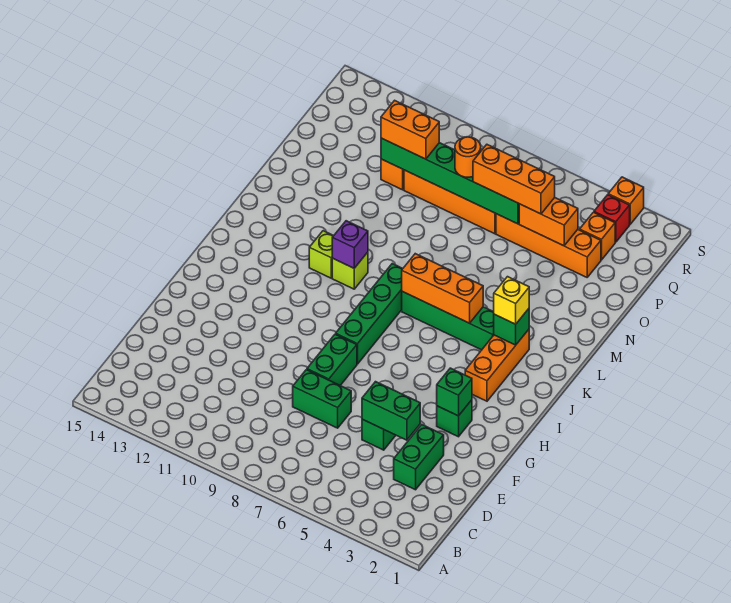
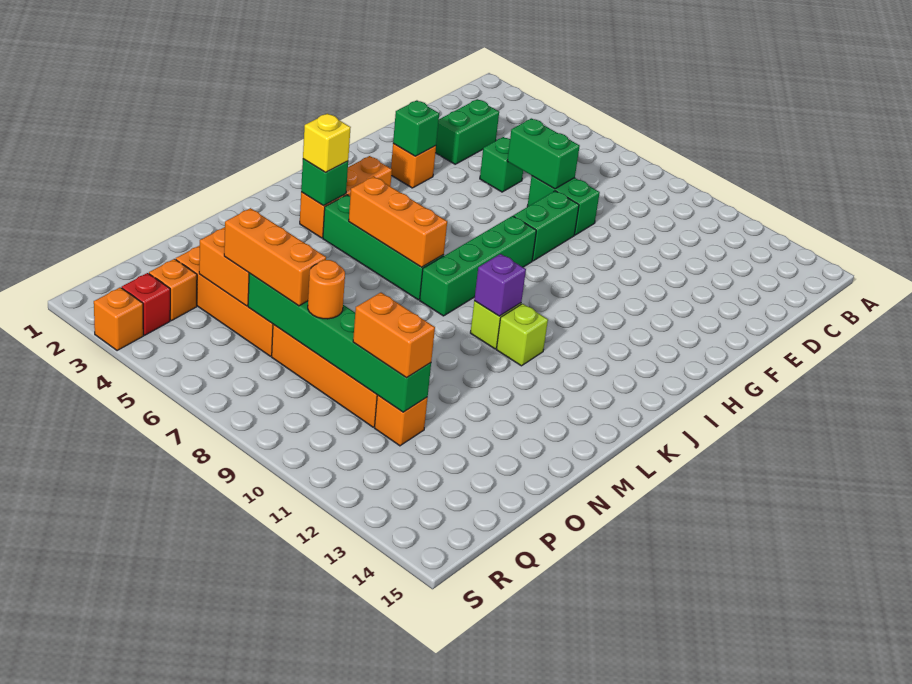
green brick E4:E5 level 2 -> green brick E6:E7 level 2
green brick G3 level 1 -> orange brick G3 level 1

